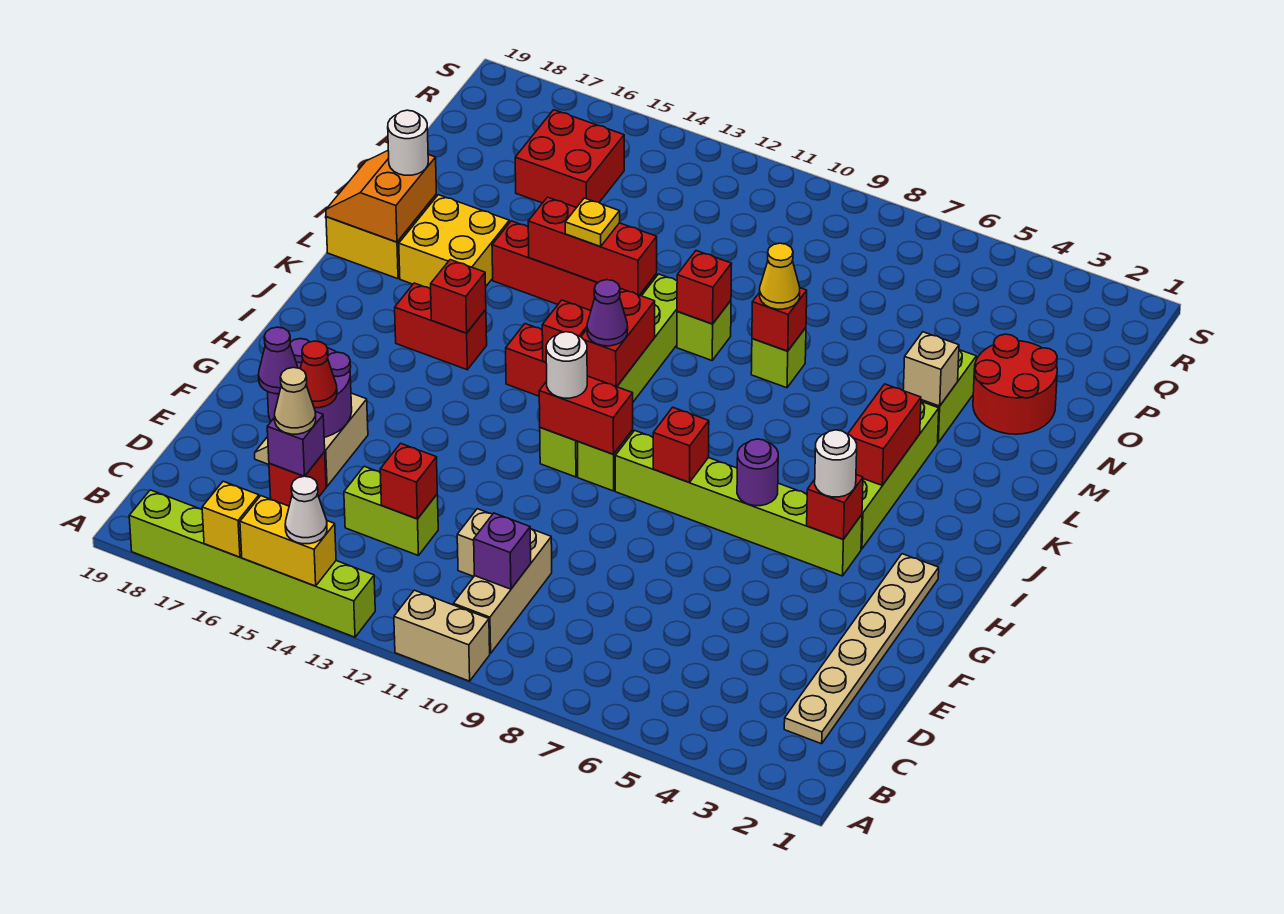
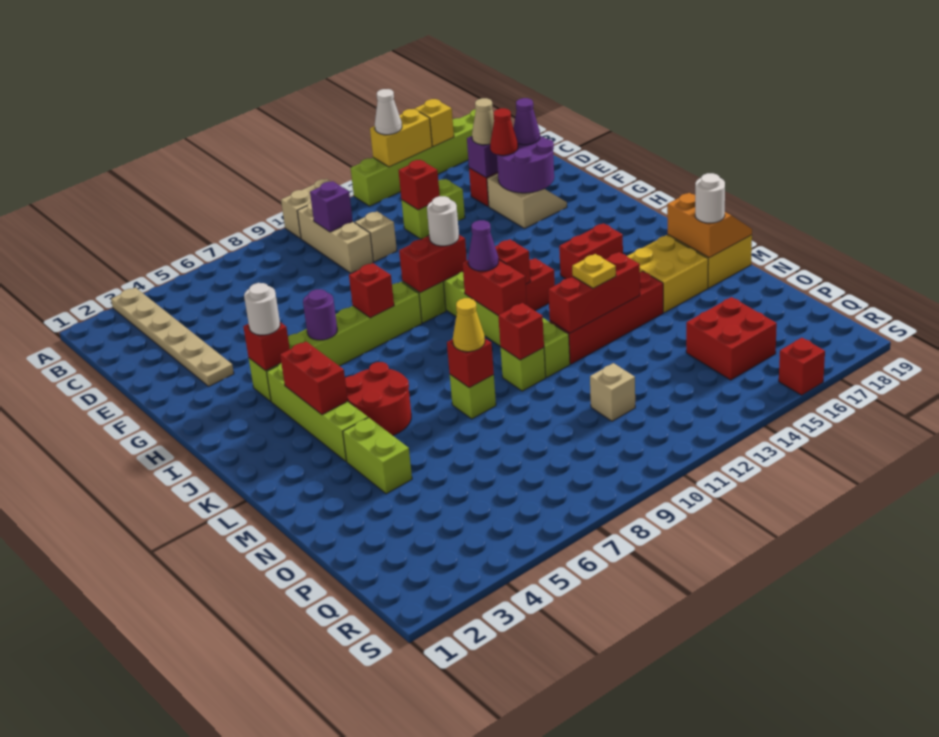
tan plate C2:H2 level 1 -> tan plate A3:F3 level 1
red brick J15 level 2 -> red brick S16 level 1
tan brick M4 level 2 -> tan brick P11 level 1
red round brick N2:O3 level 1 -> red round brick K5:L6 level 1

